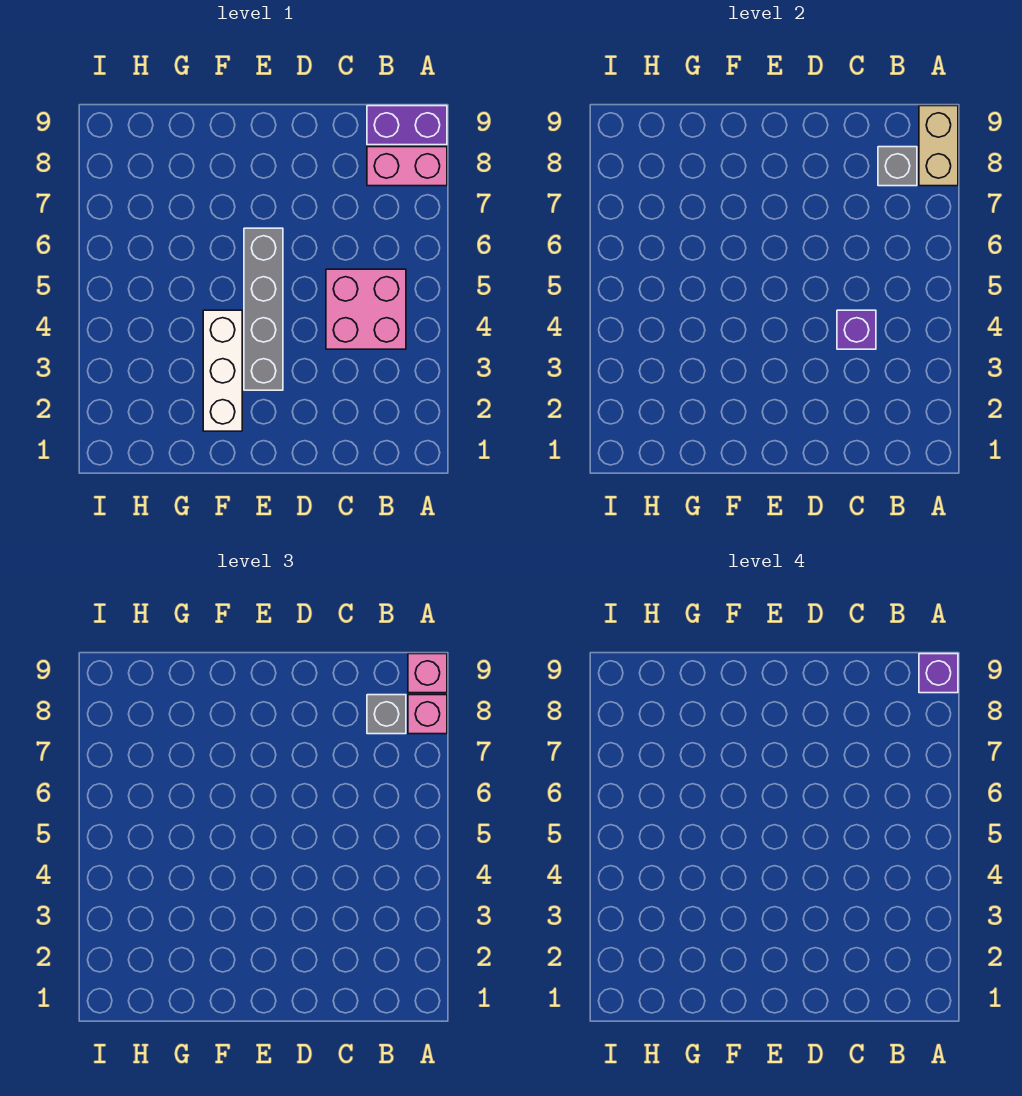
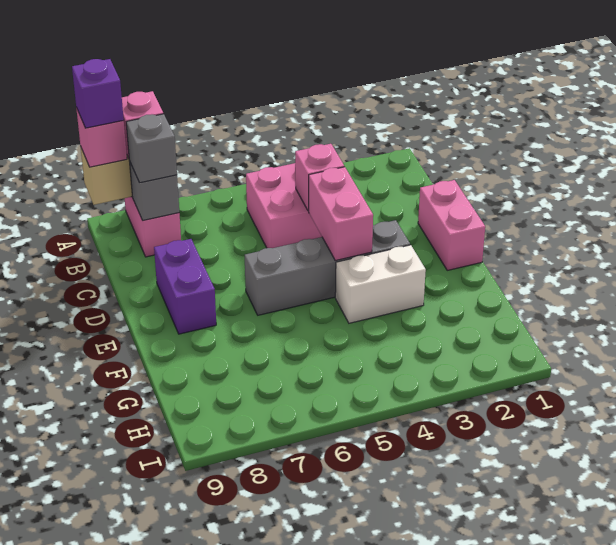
purple brick A9:B9 level 1 -> purple brick D8:E8 level 1
purple brick C4 level 2 -> pink brick C4 level 2
none -> pink brick D1:E1 level 1
none -> pink brick D4:E4 level 2
white brick F2:F4 level 1 -> white brick F3:F4 level 1

